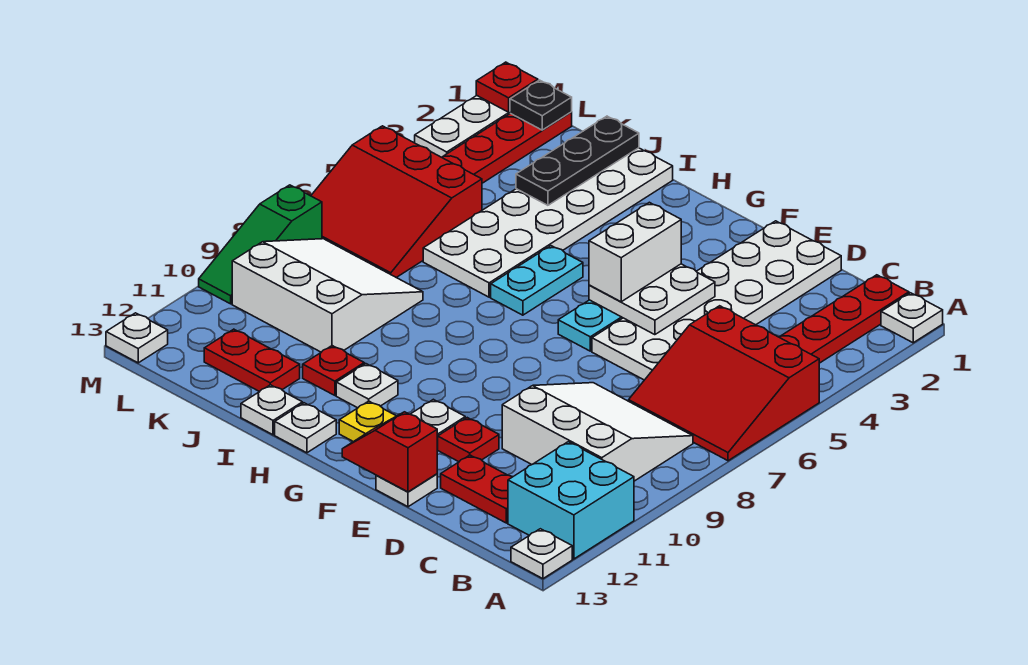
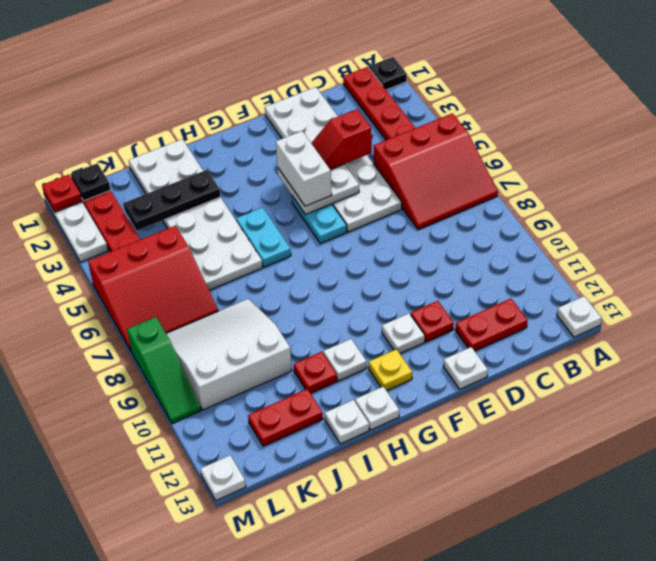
white plate A1 level 1 -> black plate A1 level 1
cyan brick A11:B12 level 1 -> none
white slope B8:D10 level 1 top 10 -> none
red slope E13:F13 level 2 top E -> red slope D4:E4 level 3 top D
black plate J1:J3 level 2 -> black plate I3:K3 level 2

